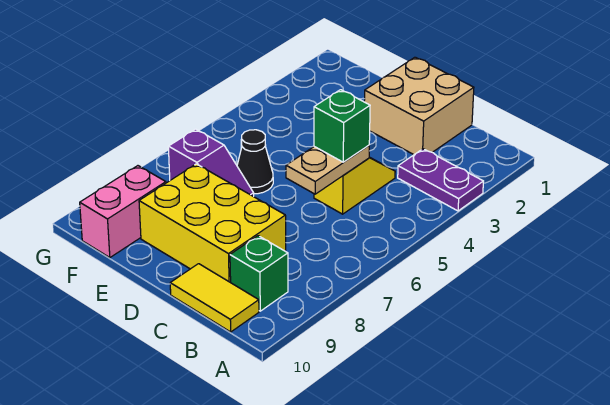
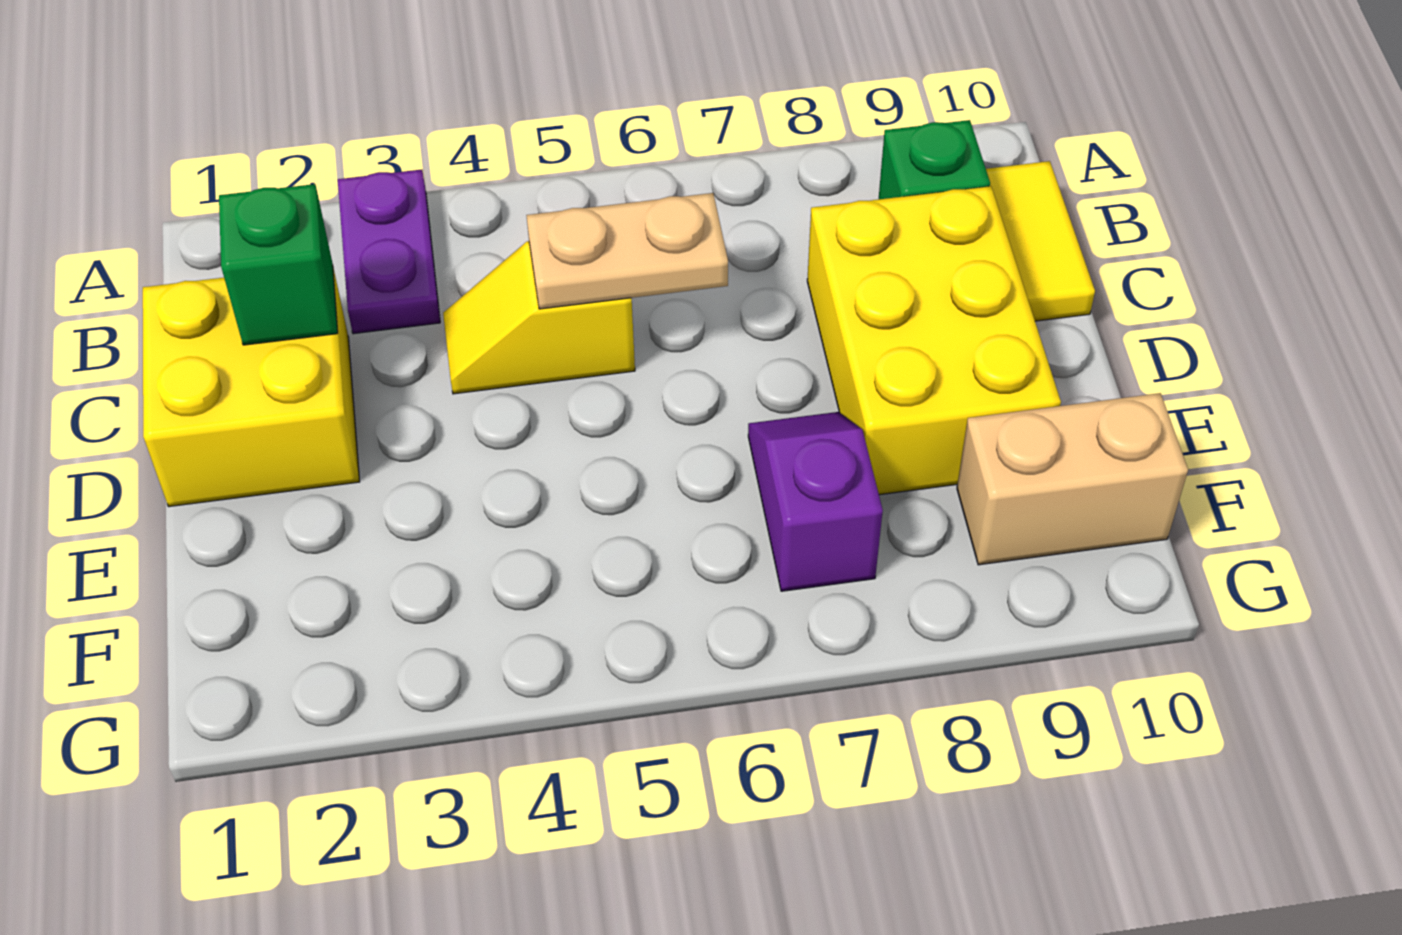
tan brick C1:D2 level 1 -> yellow brick C1:D2 level 1
green brick C5 level 3 -> green brick C2 level 2
black cone E6 level 1 -> none
pink brick F9:F10 level 1 -> tan brick F9:F10 level 1

